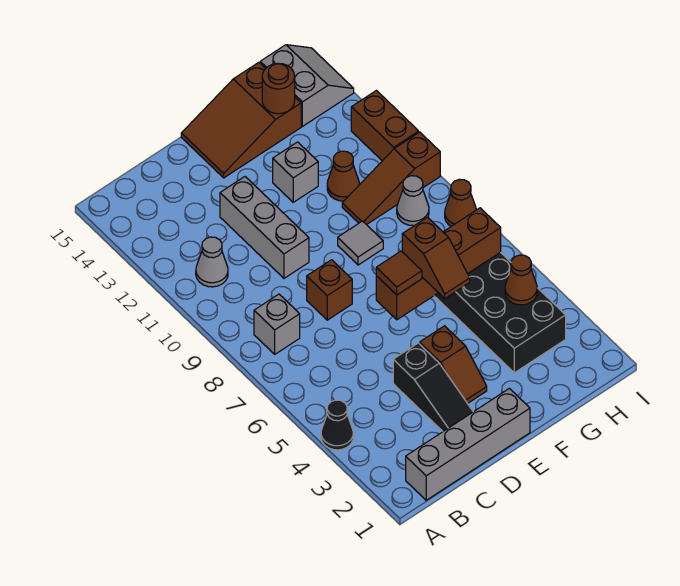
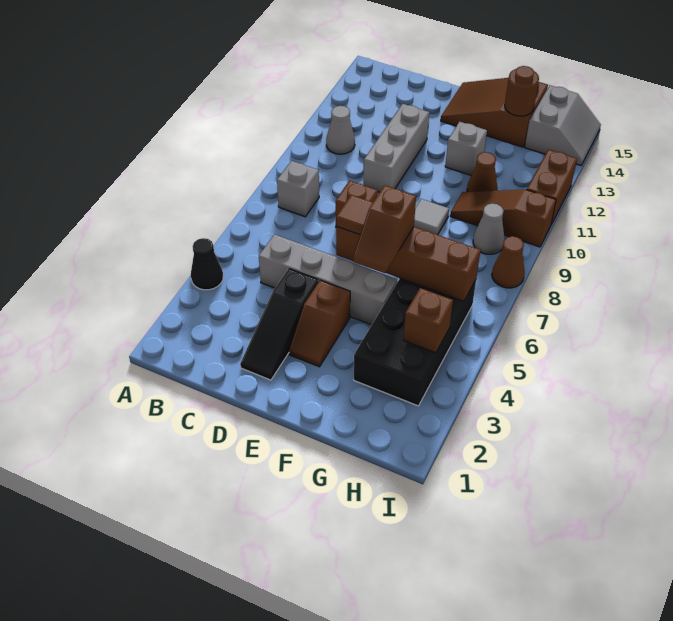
grey brick B1:E1 level 1 -> grey brick C5:F5 level 1
brown cone H4 level 2 -> brown brick H4 level 2

